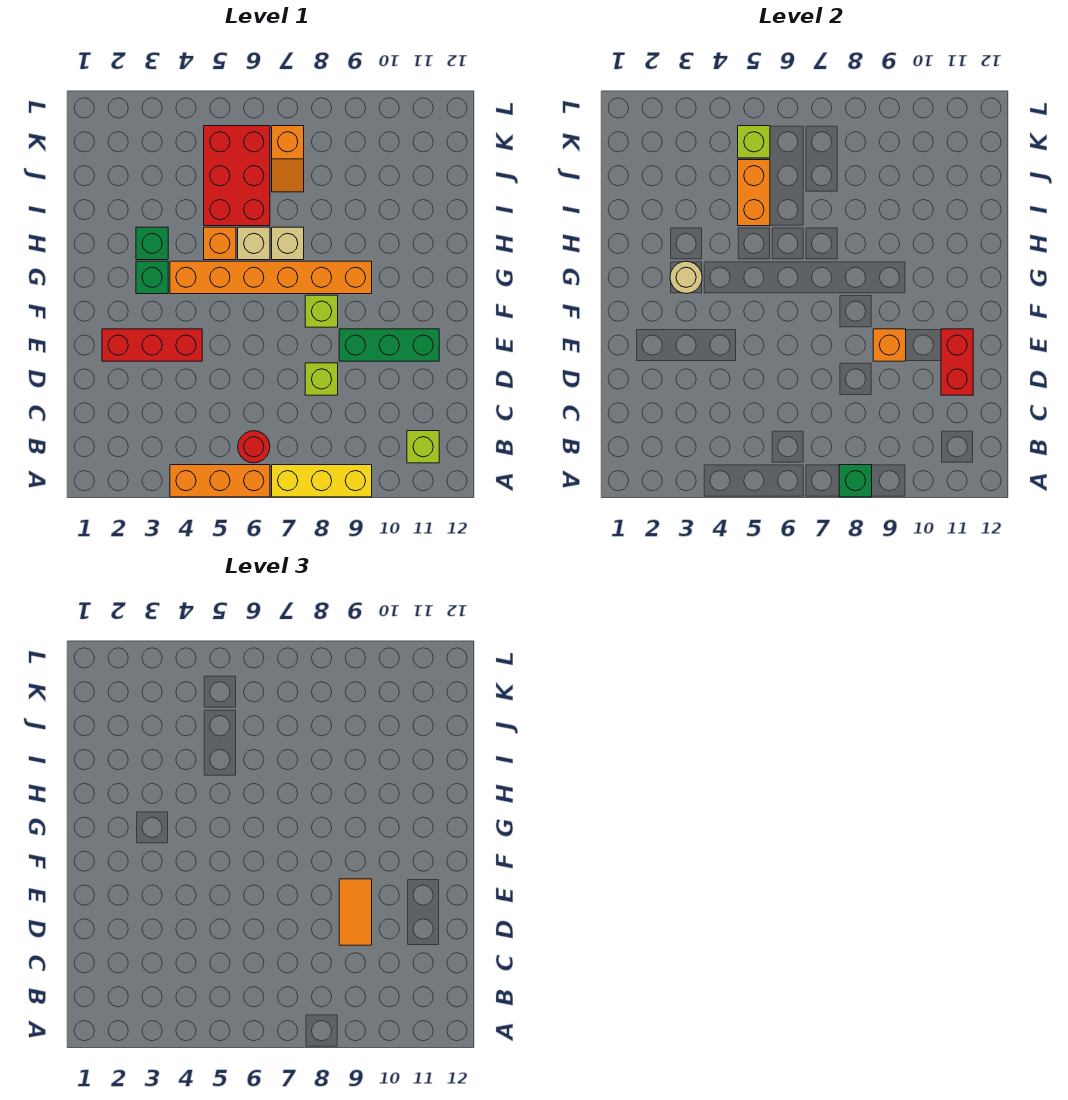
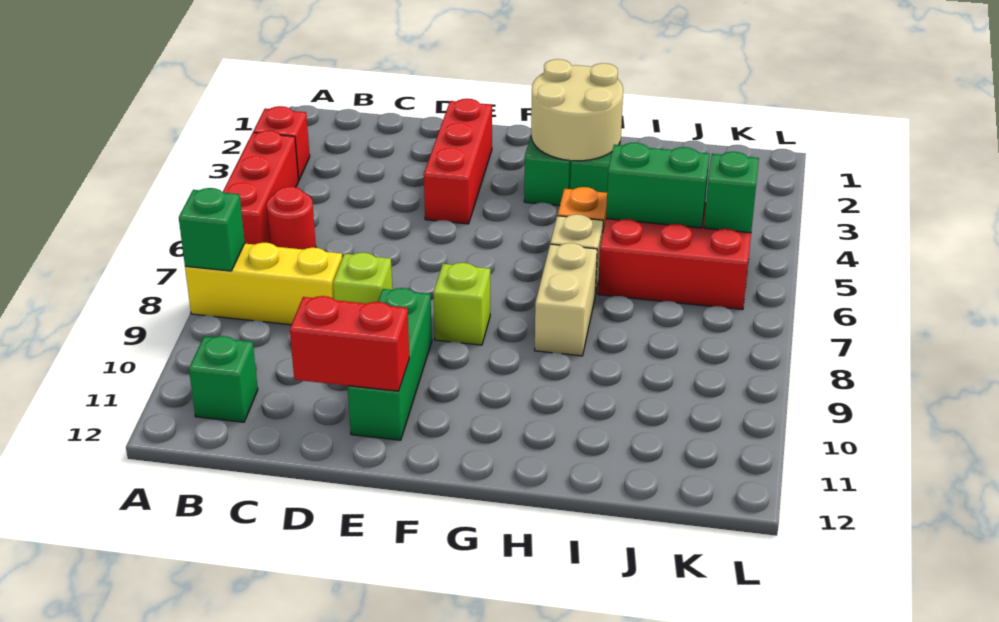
none -> red brick A3 level 1
orange brick A4:A6 level 1 -> red brick A4:A6 level 1
yellow brick A7:A9 level 1 -> yellow brick A8:C8 level 1
lime brick B11 level 1 -> green brick B11 level 1
orange tile D9:E9 level 3 -> none
orange brick E9 level 2 -> none
tan round brick G3 level 2 -> tan round brick G2:H3 level 2
orange brick G4:G9 level 1 -> none
tan brick H7 level 1 -> tan brick H7:H8 level 1
orange brick I5:J5 level 2 -> green brick I5:J5 level 2
orange slope J7:K7 level 1 top K -> none
lime brick K5 level 2 -> green brick K5 level 2

